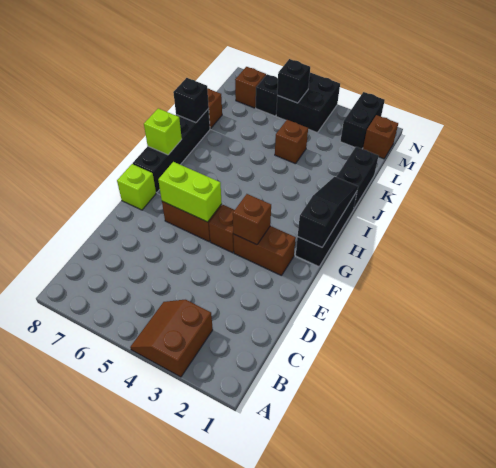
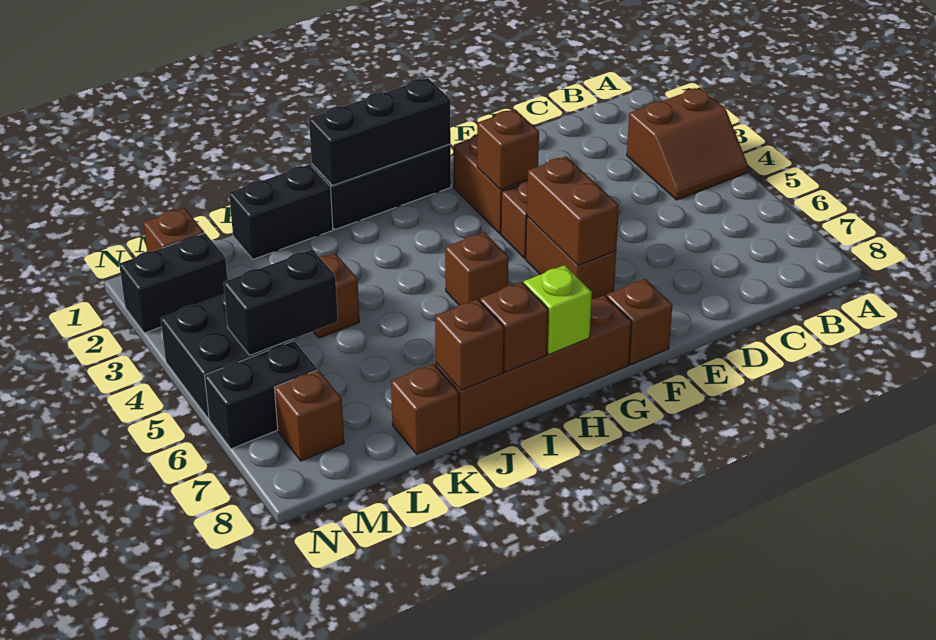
lime brick F5:F6 level 2 -> brown brick F5:F6 level 2
lime brick F8 level 1 -> brown brick F8 level 1
black slope G1:I1 level 2 top G -> black brick G1:I1 level 2
black brick G8:J8 level 1 -> brown brick G8:J8 level 1
none -> brown brick H5 level 1
none -> brown brick I8 level 2
black brick J8 level 2 -> brown brick J8 level 2
black brick M5 level 2 -> black brick L5:M5 level 2
black brick M6 level 1 -> black brick M6:N6 level 1

